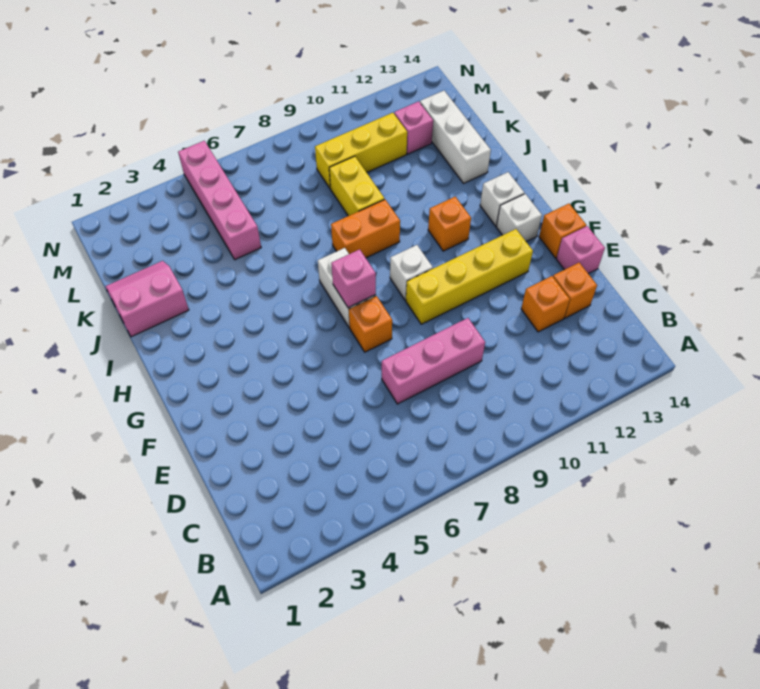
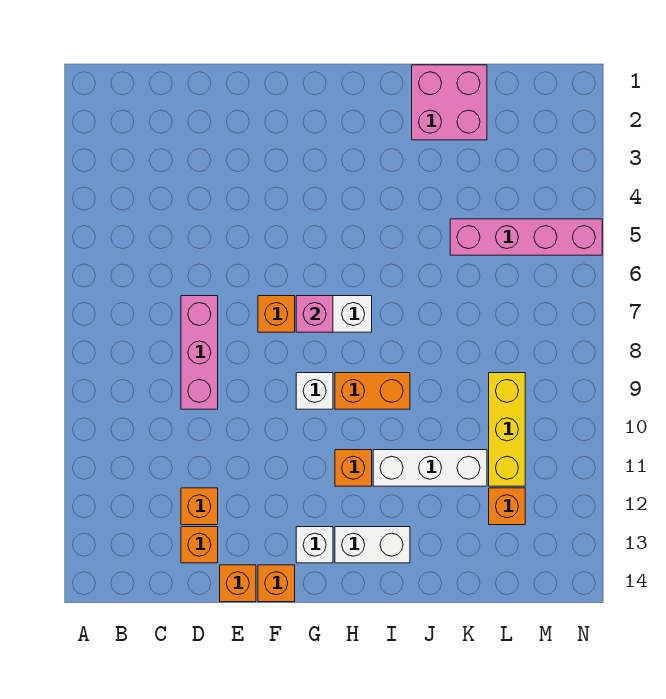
pink brick E14 level 1 -> orange brick E14 level 1
yellow brick F9:F12 level 1 -> none
white brick H13 level 1 -> white brick H13:I13 level 1
orange brick I8:I9 level 1 -> orange brick H9:I9 level 1
pink slope J1:K2 level 1 top J -> pink brick J1:K2 level 1
yellow brick J9:K9 level 1 -> none
white brick J13:L13 level 1 -> white brick I11:K11 level 1
pink brick L12 level 1 -> orange brick L12 level 1

